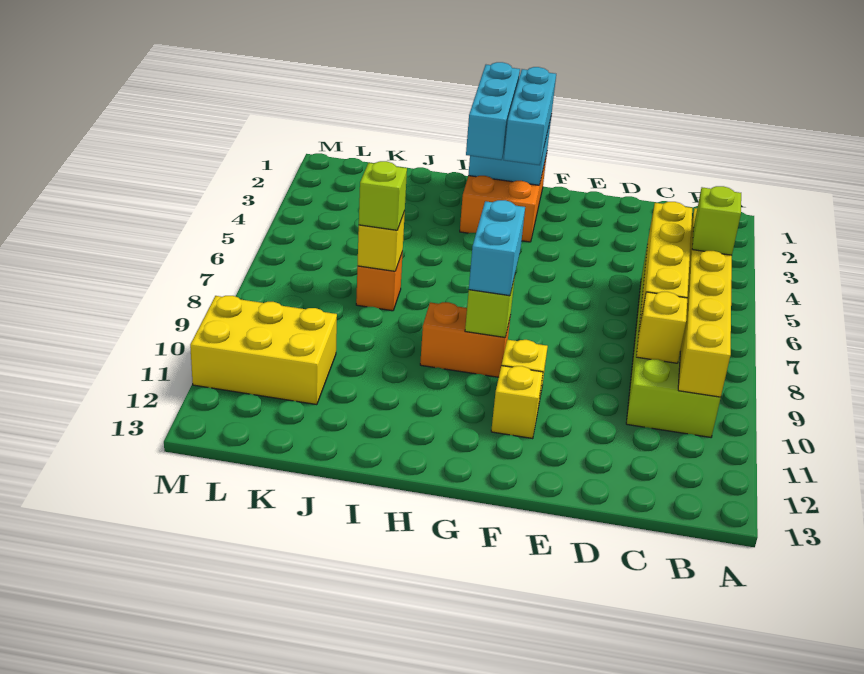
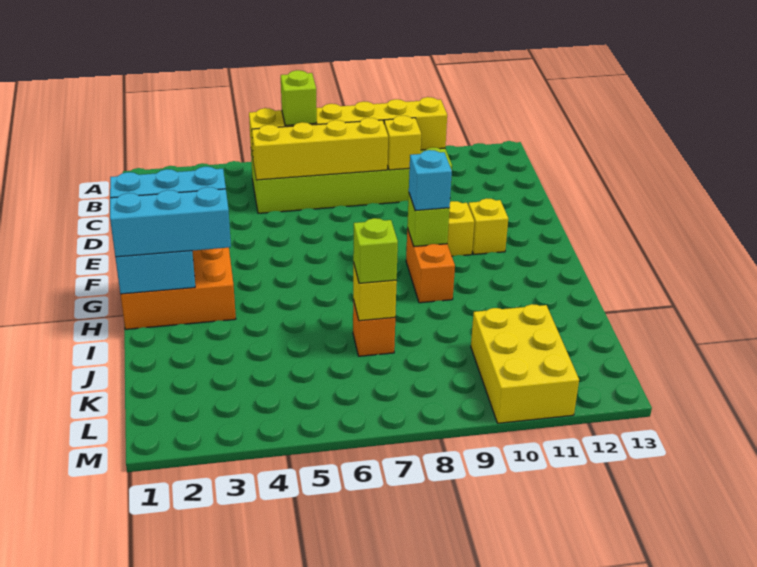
cyan brick G8:G9 level 3 -> cyan brick G9 level 3

